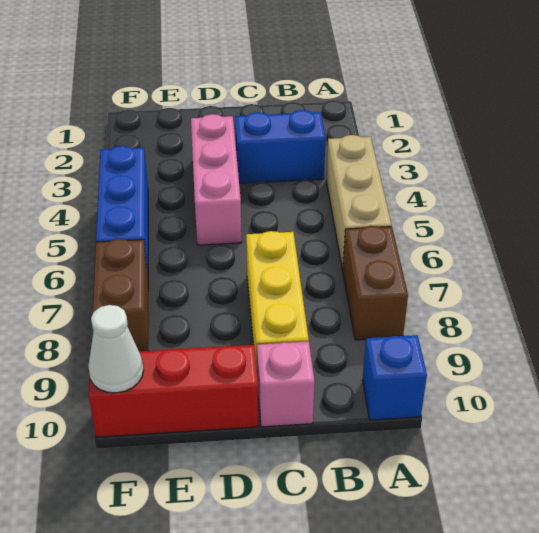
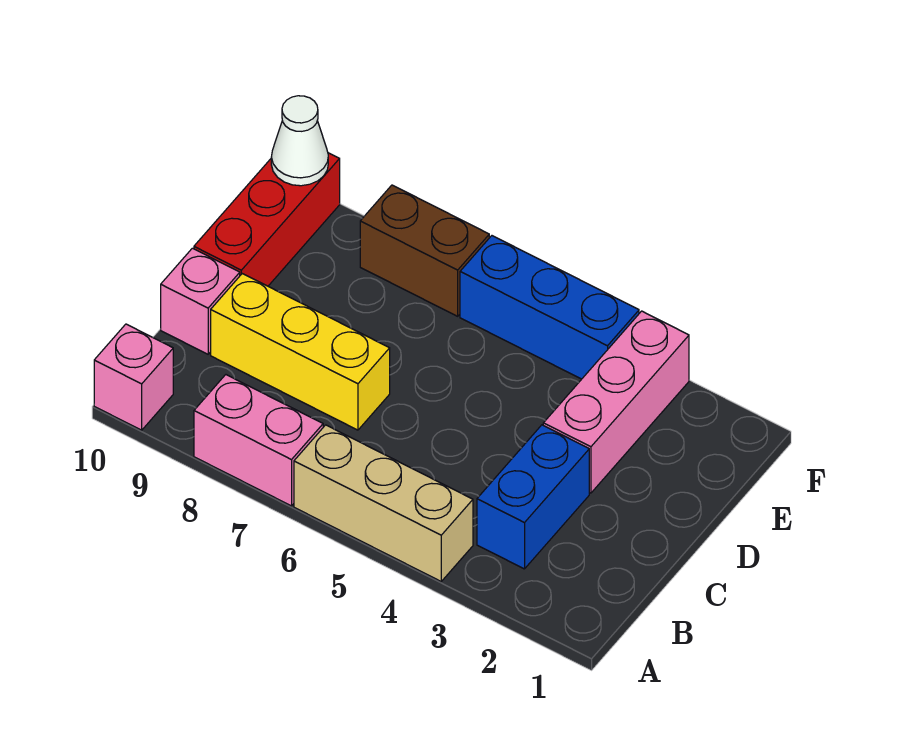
brown brick A7:A8 level 1 -> pink brick A7:A8 level 1
blue brick A10 level 1 -> pink brick A10 level 1
pink brick D3:D5 level 1 -> pink brick D3:F3 level 1

